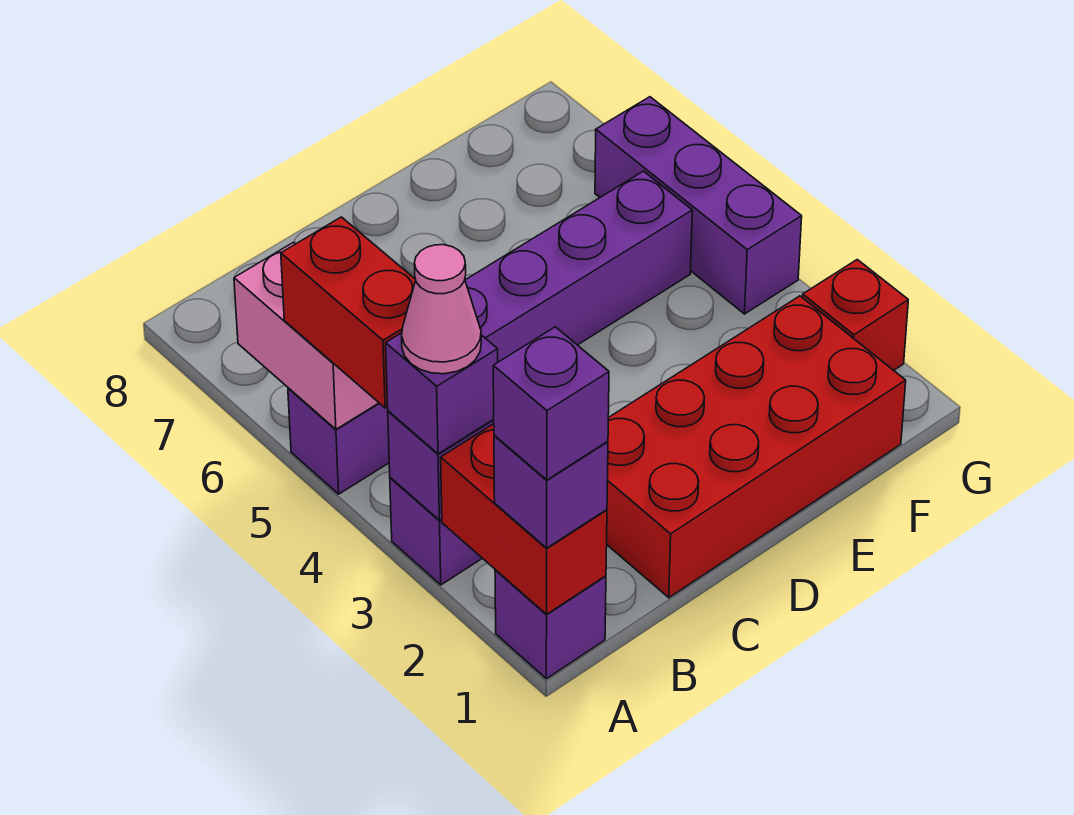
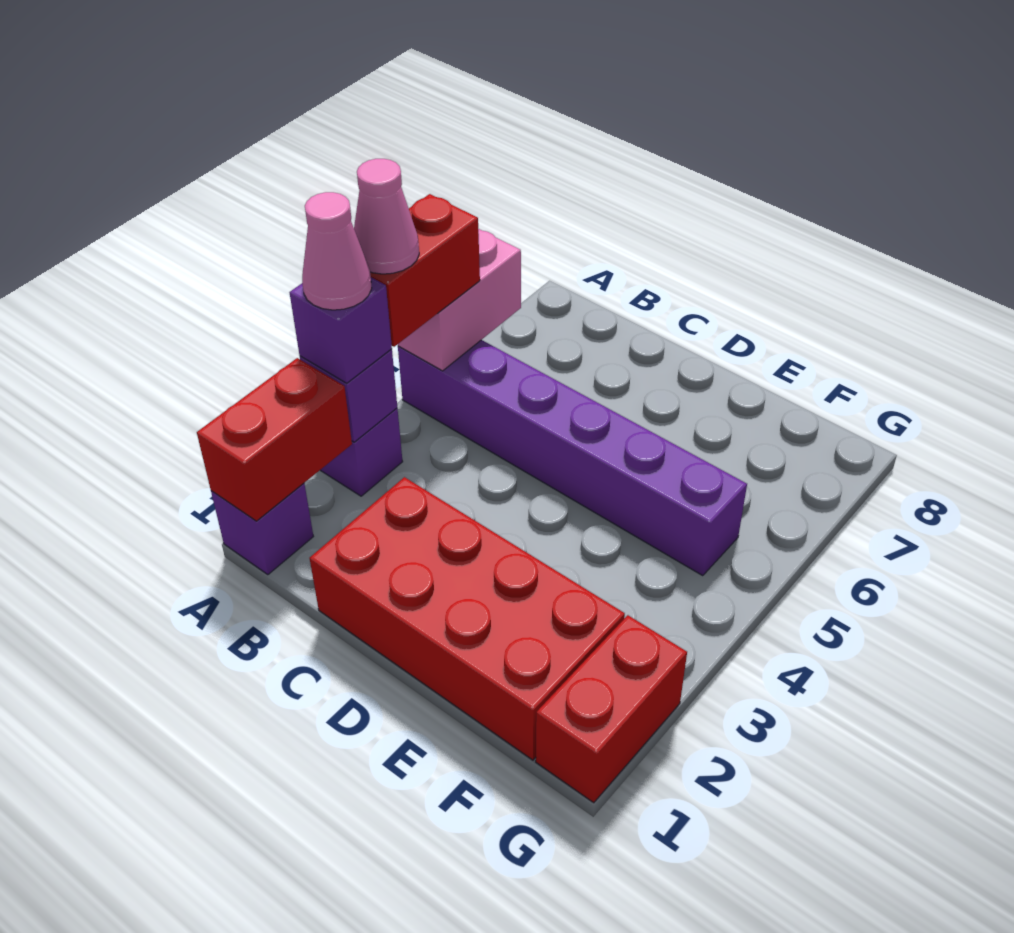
purple brick A1 level 3 -> none
purple brick A1 level 4 -> none
none -> pink cone A4 level 4
red brick G2 level 1 -> red brick G1:G2 level 1
purple brick G4:G6 level 1 -> none

